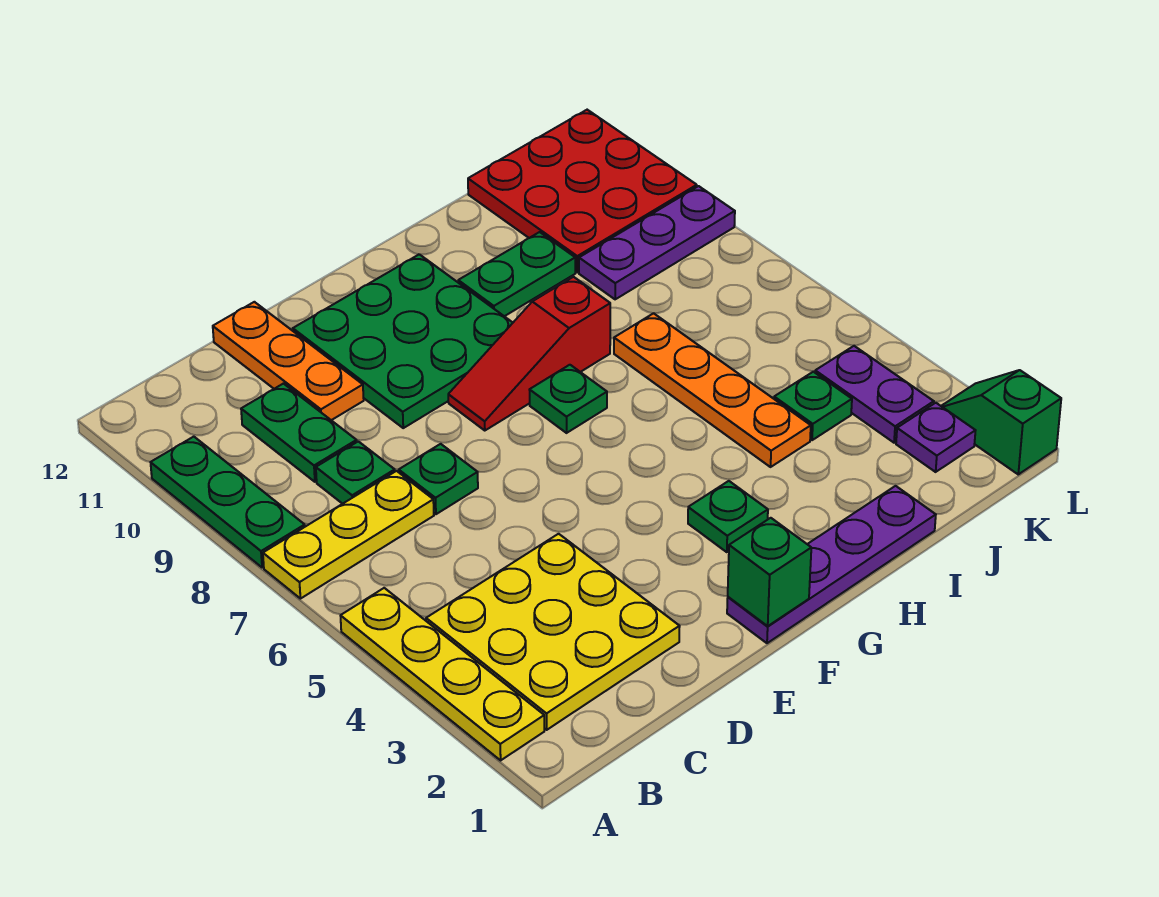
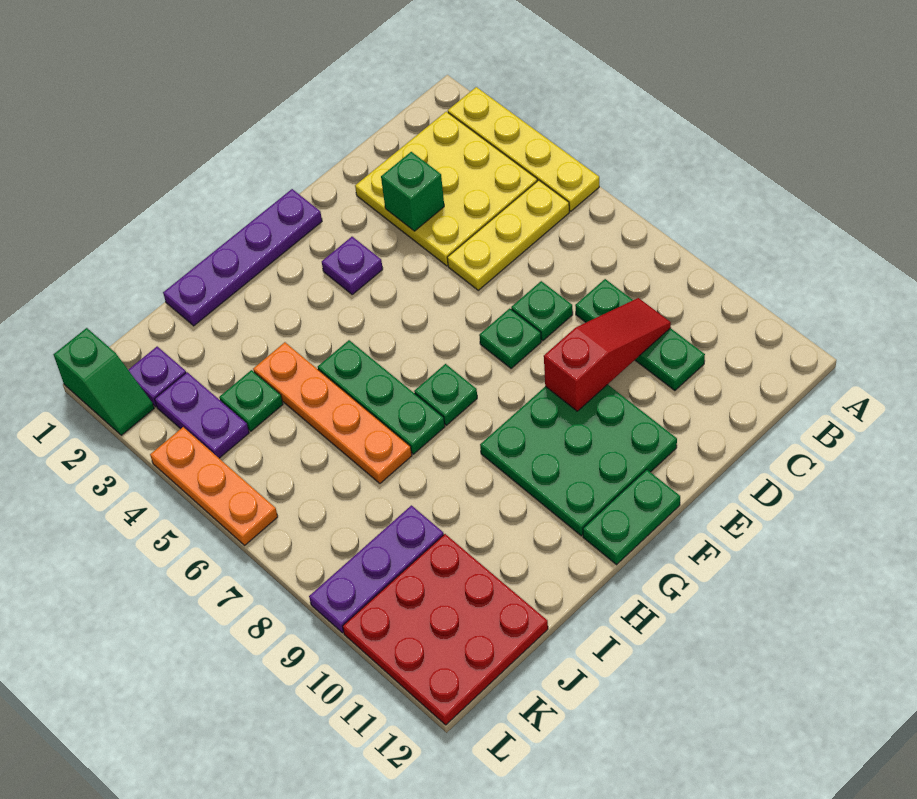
yellow plate A7:C7 level 1 -> yellow plate B5:D5 level 1
green plate A8:A10 level 1 -> green plate H5:H7 level 1
orange plate D10:D12 level 1 -> orange plate L4:L6 level 1
green brick F1 level 2 -> green brick D3 level 2
none -> purple plate F3 level 1
red slope F8:H8 level 1 top H -> red slope C9:E9 level 2 top E
green plate G3 level 1 -> green plate E7 level 1
green plate H10:I10 level 1 -> green plate F12:G12 level 1

